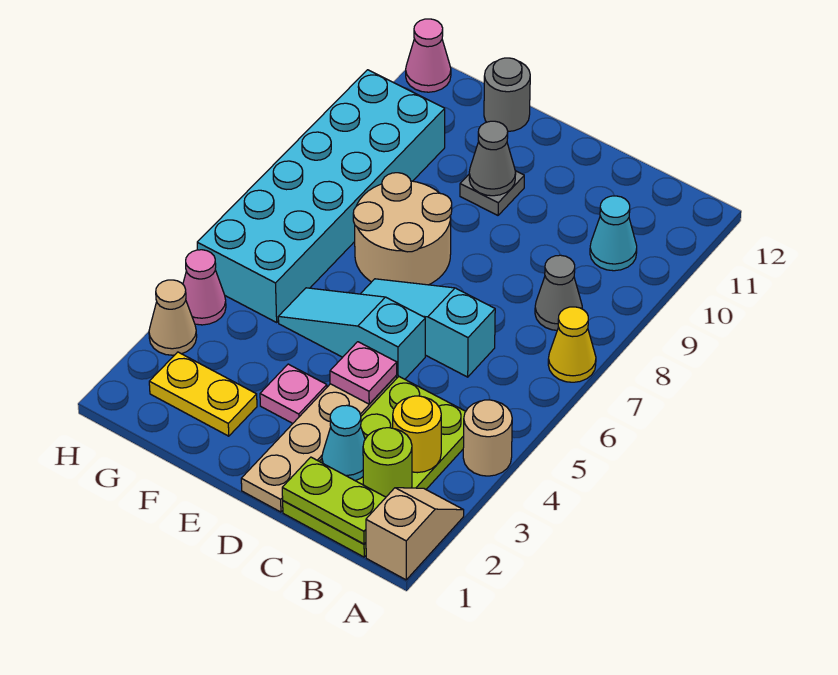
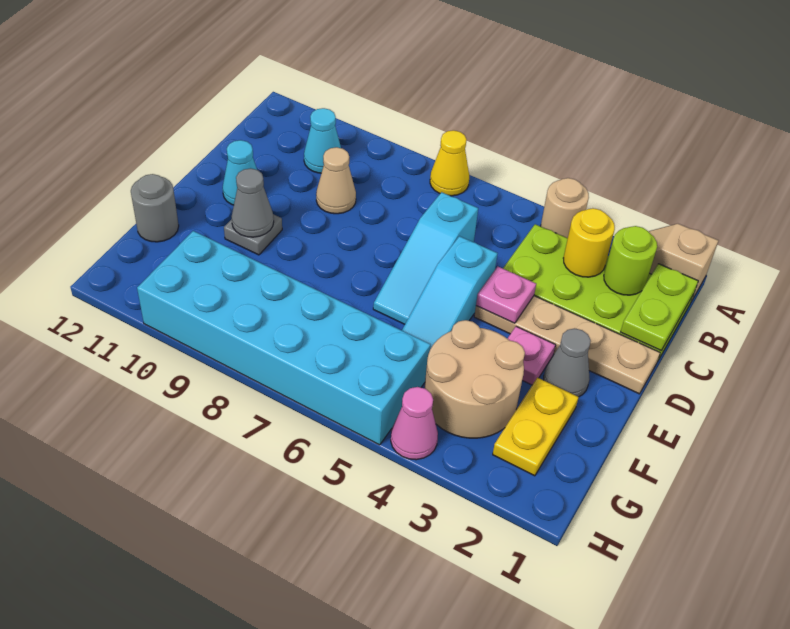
grey cone B8 level 1 -> grey cone E2 level 1
cyan cone C2 level 2 -> cyan cone D11 level 1
tan round brick E7:F8 level 1 -> tan round brick F3:G4 level 1
tan cone H3 level 1 -> tan cone C9 level 1
pink cone H12 level 1 -> none

